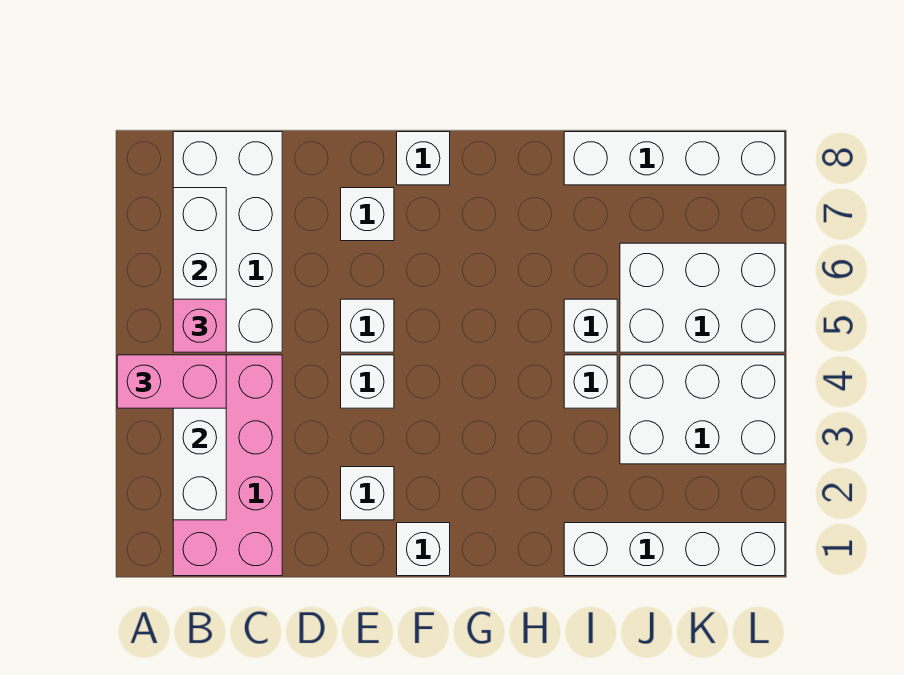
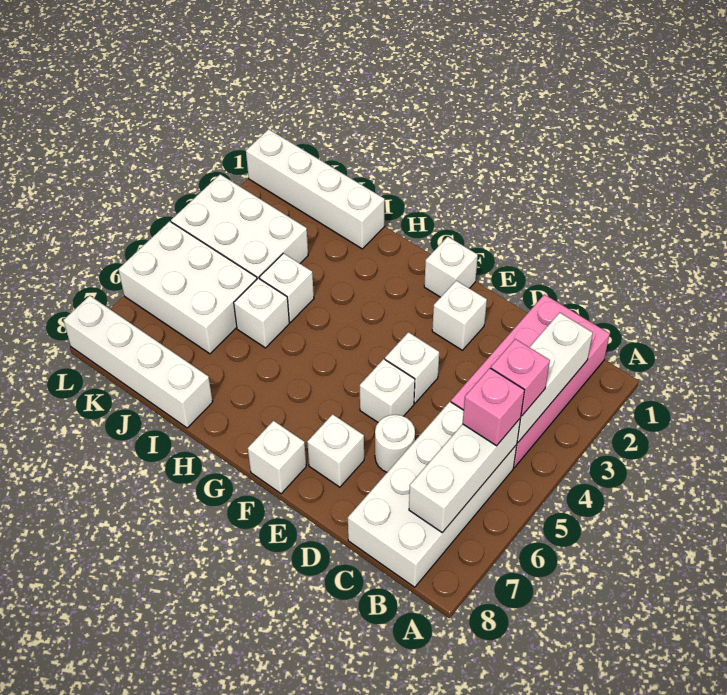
pink brick A4:B4 level 3 -> pink brick B4 level 3
none -> white round brick D6 level 1

